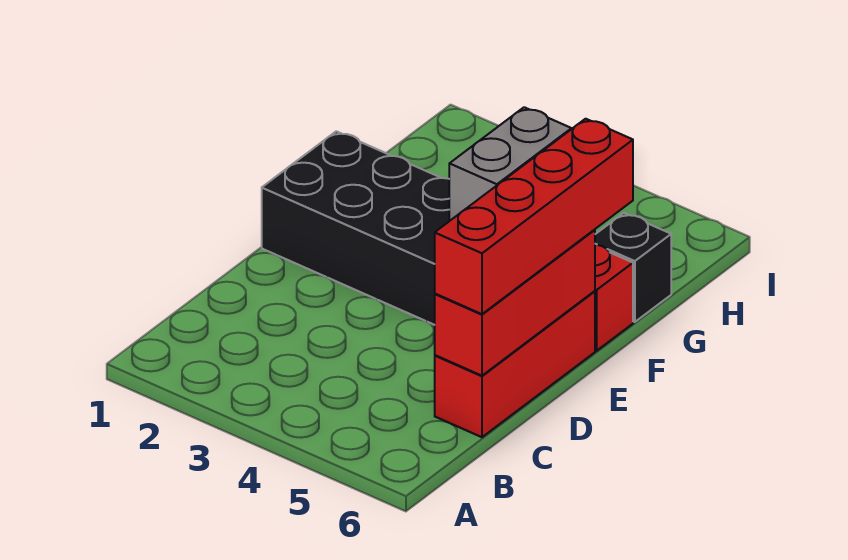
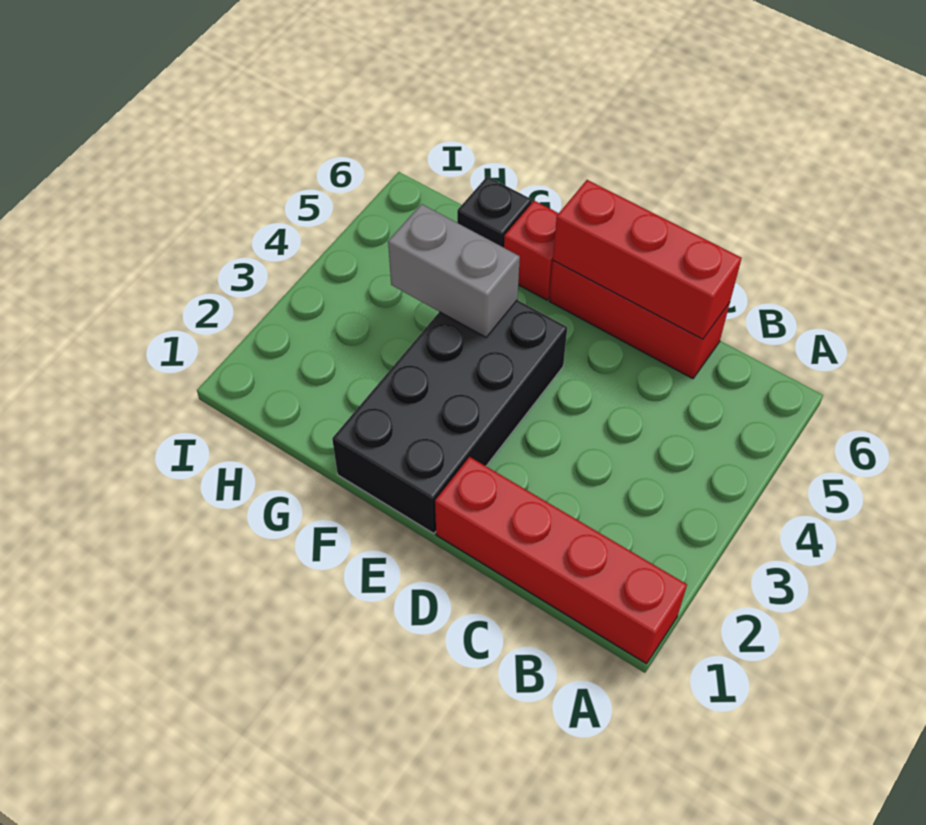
red brick C6:F6 level 3 -> red brick A1:D1 level 1

